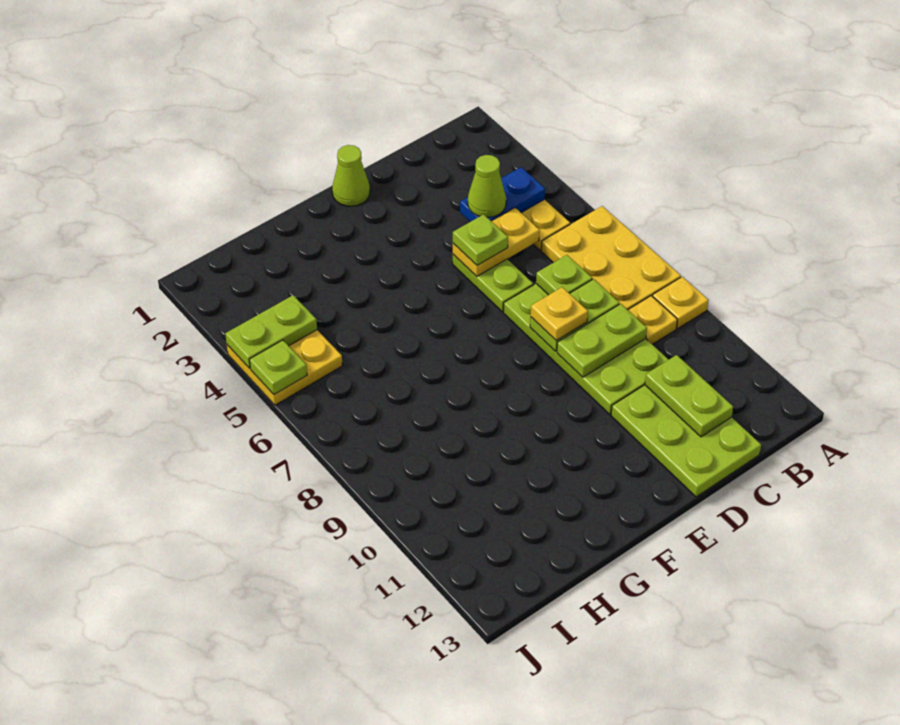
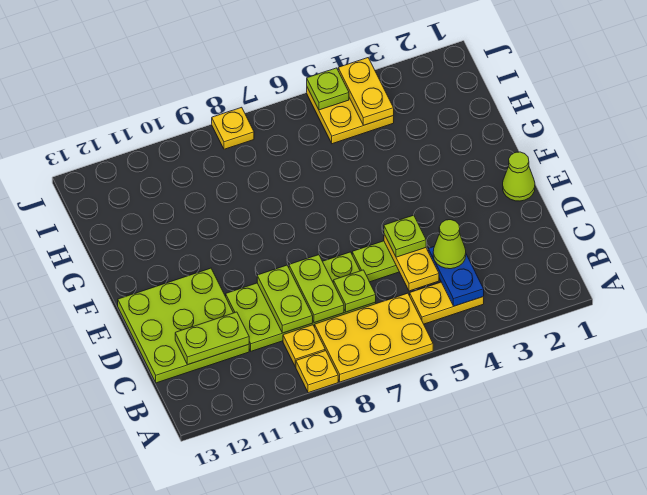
lime plate C11:D13 level 1 -> lime plate C11:E13 level 1
yellow plate D8 level 3 -> yellow plate J8 level 1
lime plate I4:J4 level 2 -> yellow plate I4:J4 level 2

